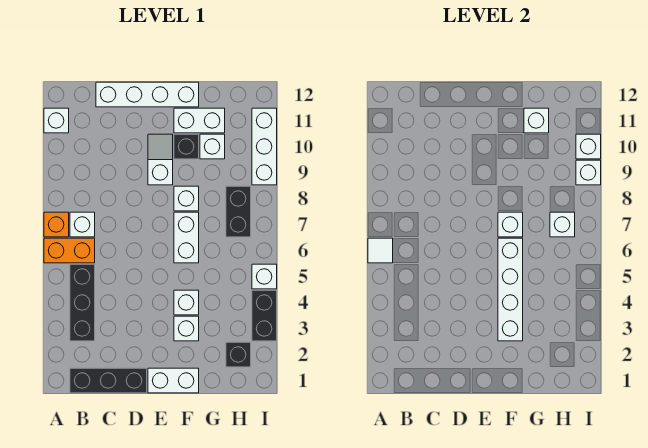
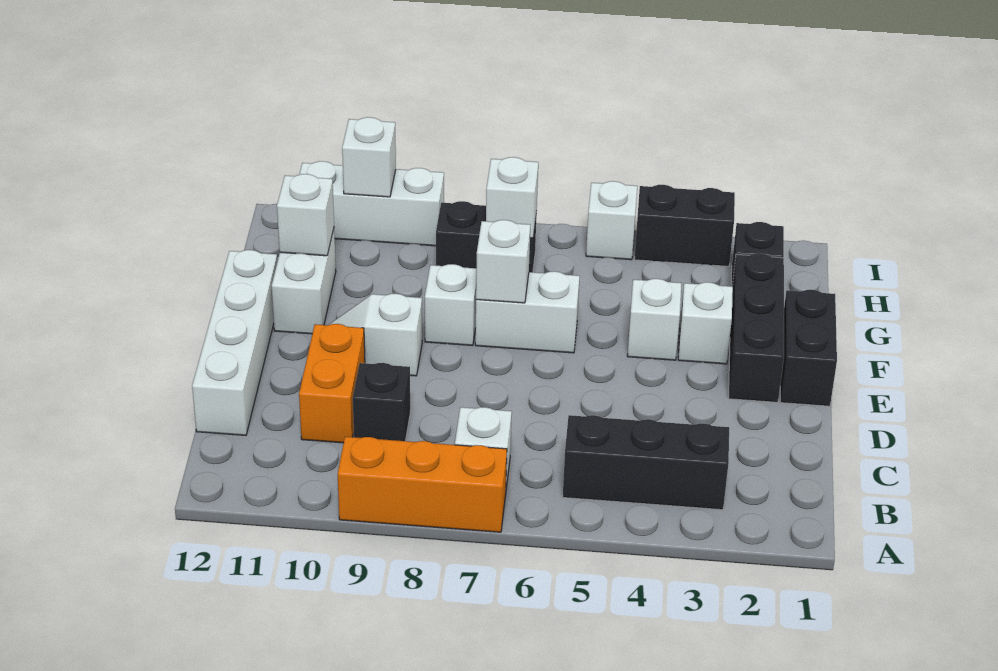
orange brick A6:B6 level 1 -> orange brick C10:D10 level 1
white tile A6 level 2 -> none
orange brick A7 level 1 -> orange brick A7:A9 level 1
white brick A11 level 1 -> none
black brick B1:D1 level 1 -> black brick E2:G2 level 1
white brick E1:F1 level 1 -> black brick E1:F1 level 1
white brick F3:F6 level 2 -> none
black brick F10 level 1 -> black brick C9 level 1
white brick G10 level 1 -> none
white brick I9 level 2 -> none

